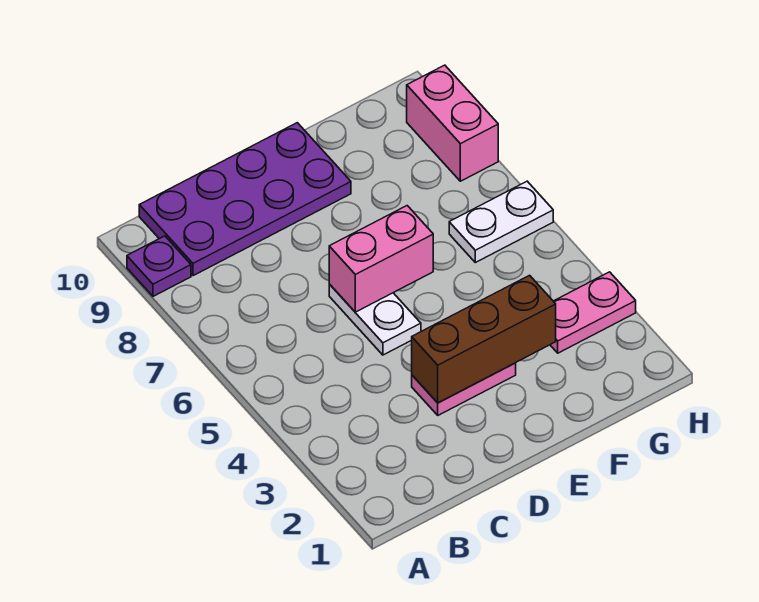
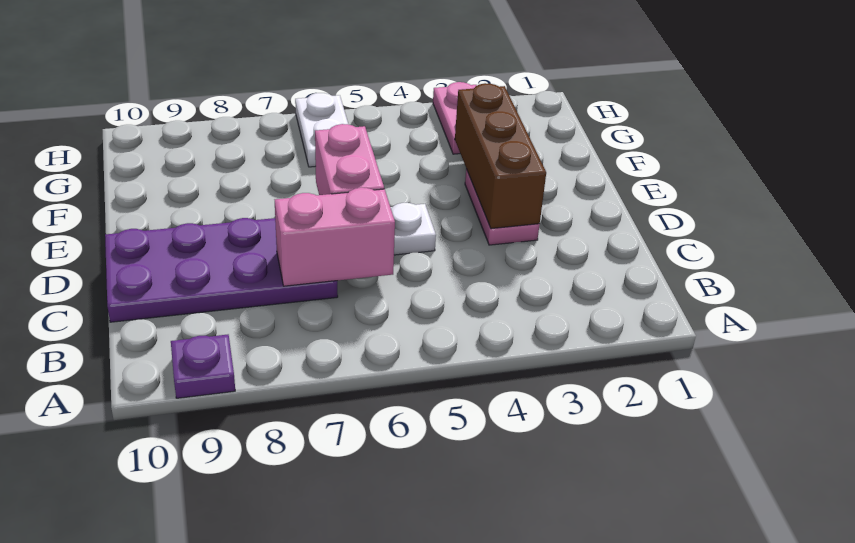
purple plate B9:E10 level 1 -> purple plate C7:D10 level 1
pink brick H8:H9 level 1 -> pink brick C6:C7 level 2

